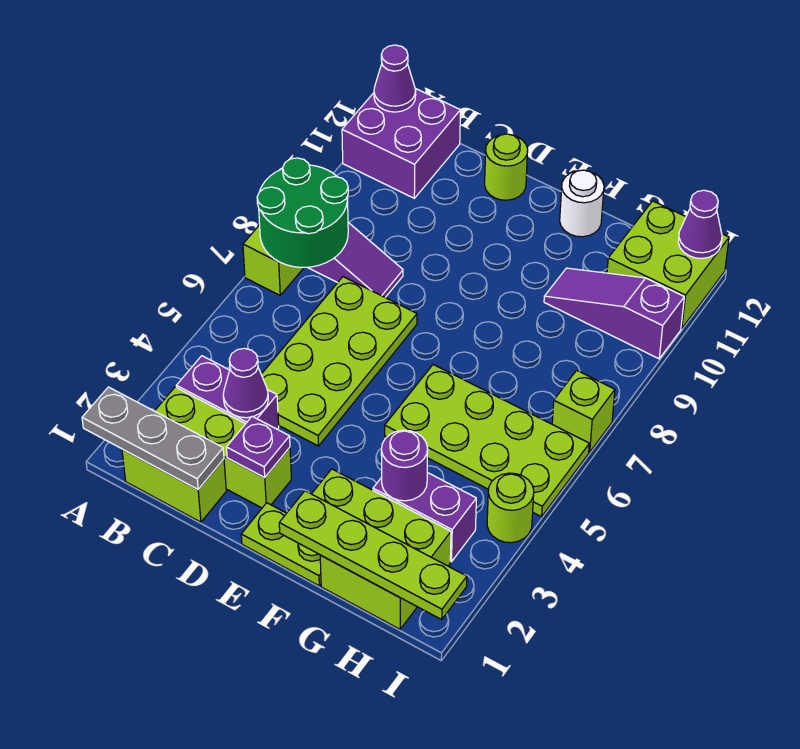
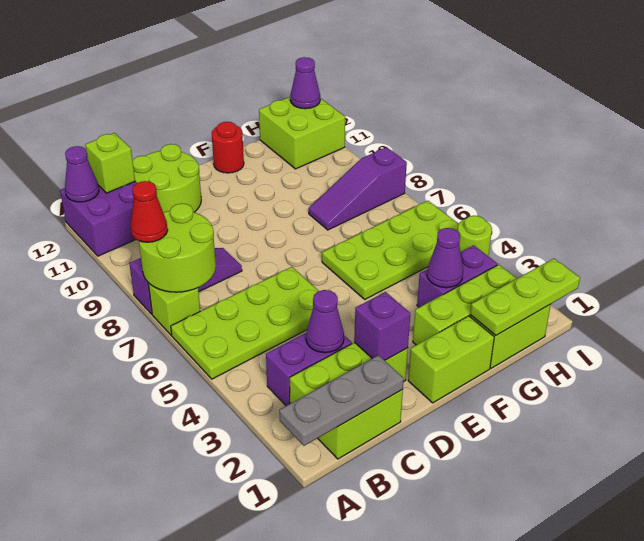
green round brick A7:B8 level 2 -> lime round brick A7:B8 level 2
none -> red cone A8 level 3
lime plate C4:D7 level 1 -> lime plate A5:D6 level 1
purple plate D2 level 2 -> purple brick D2 level 2
lime round brick D12 level 1 -> lime round brick C11:D12 level 1
lime plate E1:F1 level 1 -> lime brick E1:F1 level 1
lime plate F1:I1 level 2 -> lime plate G1:I1 level 2
white round brick F12 level 1 -> red round brick F12 level 1
purple round brick G3 level 2 -> purple cone G3 level 2
purple slope G10:I10 level 1 top I -> purple slope G8:I8 level 1 top I
lime brick I7 level 1 -> lime brick B12 level 2

